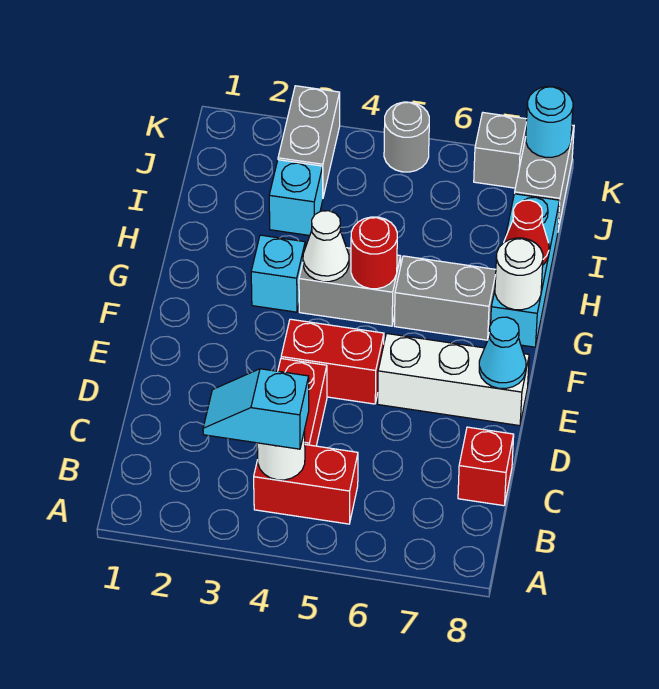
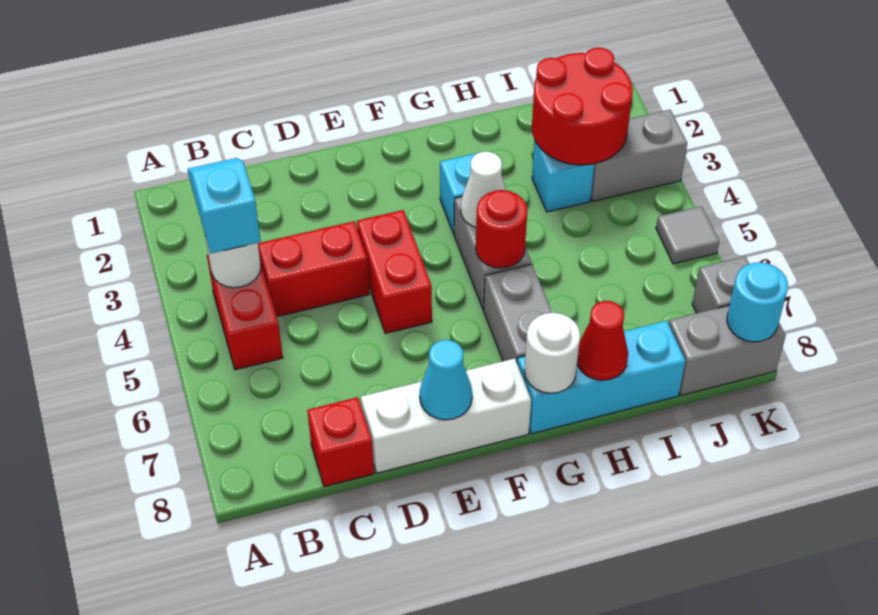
white brick E6:E8 level 1 -> white brick D8:F8 level 1
none -> red round brick I2:J3 level 2
grey round brick K5 level 1 -> grey tile K5 level 1

